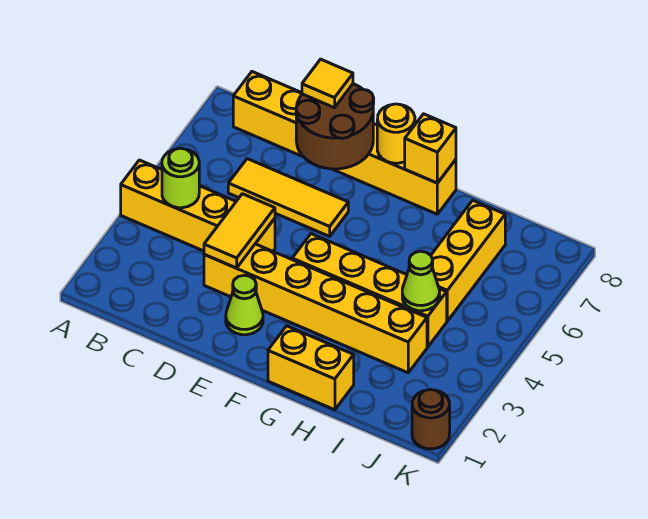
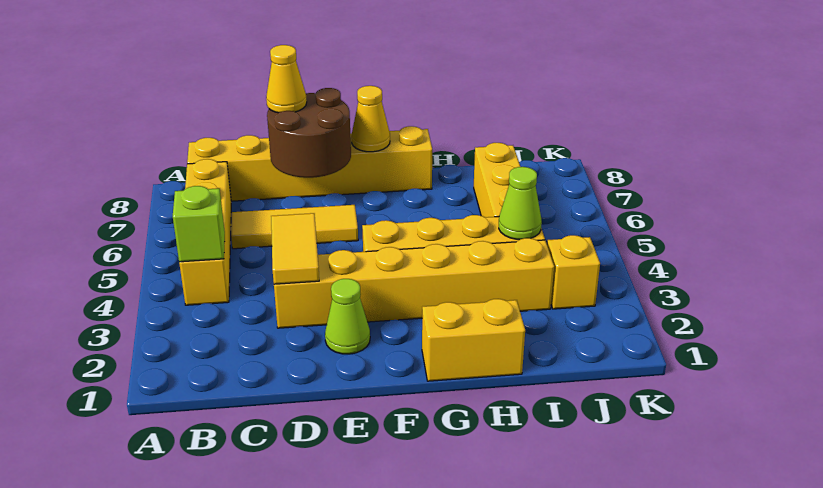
yellow brick A4:D4 level 1 -> yellow brick B4:B7 level 1
lime round brick B4 level 2 -> lime brick B4 level 2
yellow tile D8 level 3 -> yellow cone D8 level 3
yellow round brick F8 level 2 -> yellow cone F8 level 2
yellow brick G8 level 2 -> yellow brick J3 level 1
brown round brick K1 level 1 -> none

